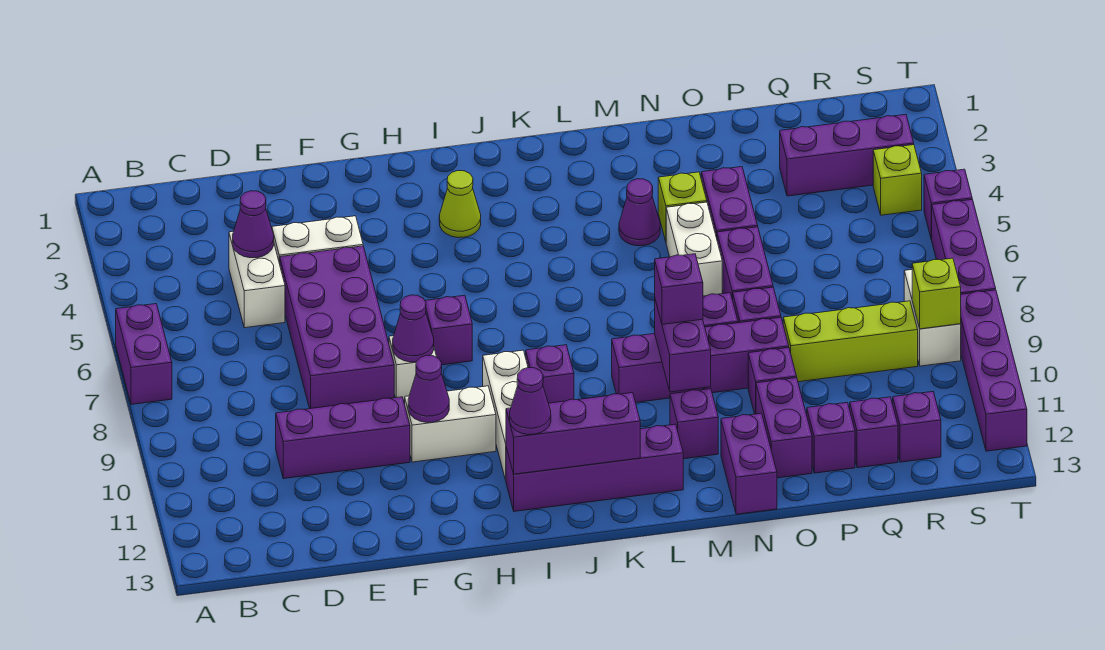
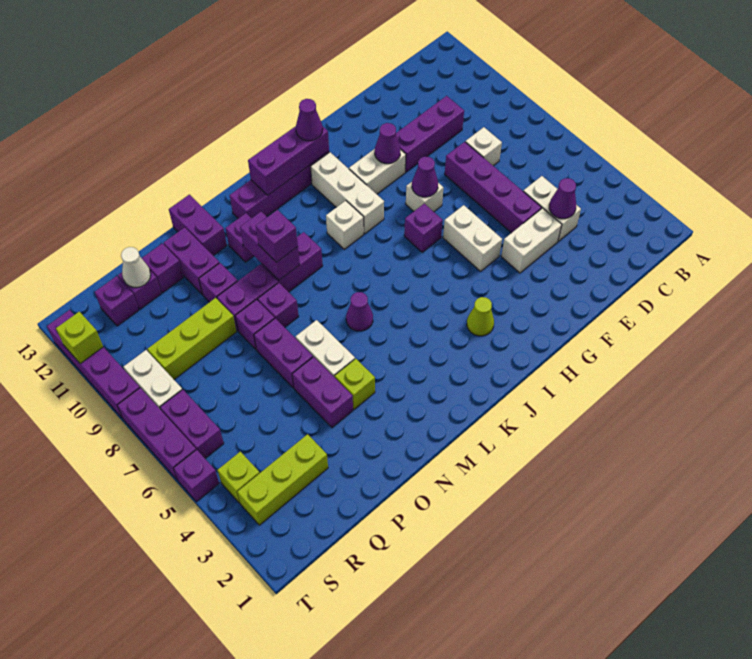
purple brick A6:A7 level 1 -> purple brick S6:S7 level 1
none -> white brick D8 level 1
purple brick E5:F8 level 1 -> purple brick E5:E8 level 1
none -> white brick G5:G6 level 1
purple brick J9 level 1 -> white brick J9 level 1
purple cone M4 level 1 -> purple cone L6 level 1
purple brick Q3:S3 level 1 -> lime brick Q3:S3 level 1
none -> white cone Q12 level 2
lime brick S9 level 2 -> lime brick T11 level 2

